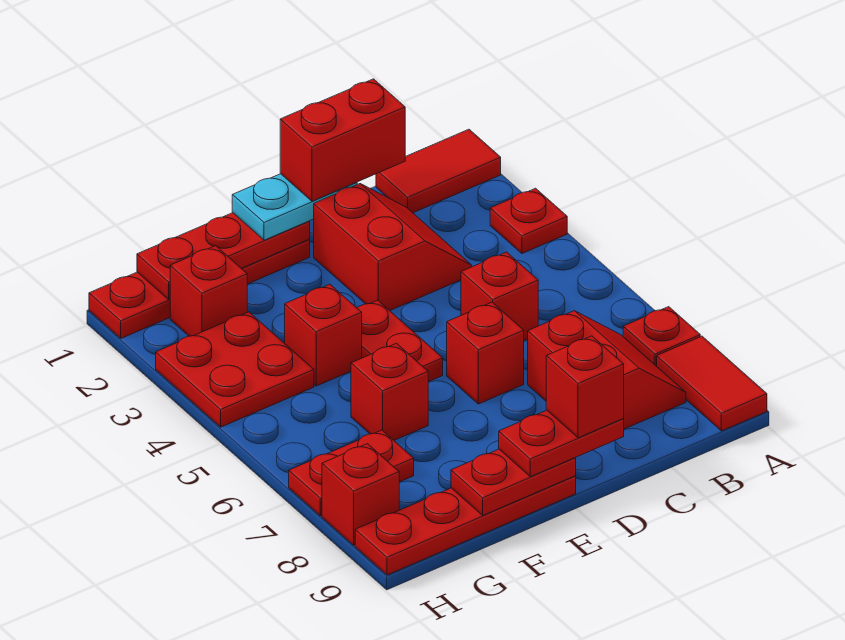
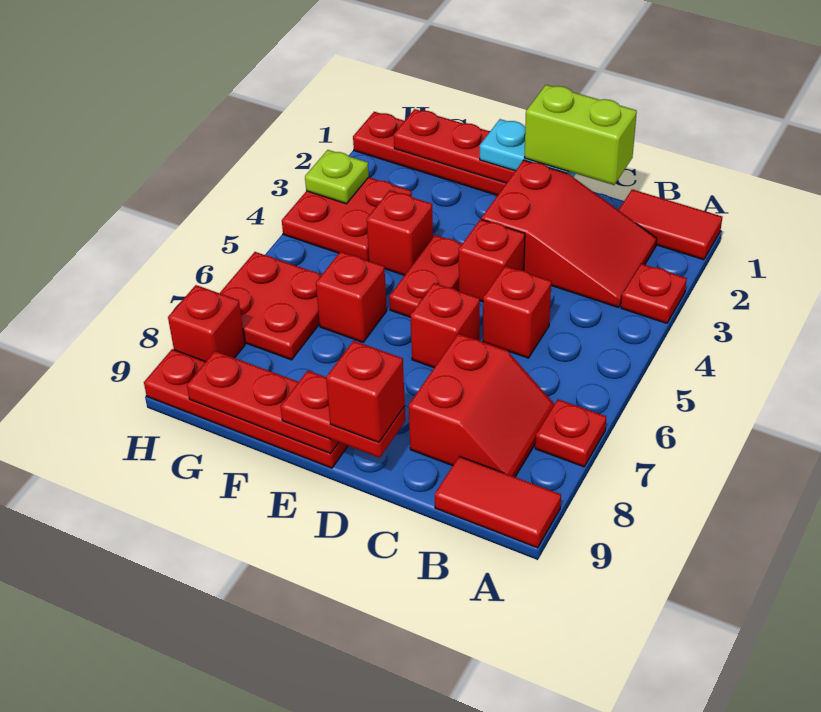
red tile A8:A9 level 1 -> red tile A9:B9 level 1
red brick C1:D1 level 4 -> lime brick C1:D1 level 4
red slope C2:D3 level 1 top D -> red slope B2:D3 level 1 top D
red plate E9:F9 level 2 -> red plate E9:G9 level 2
red brick G2 level 1 -> red brick D4 level 1
red plate G7:H7 level 1 -> red plate G6:H7 level 1
none -> lime plate H3 level 2

